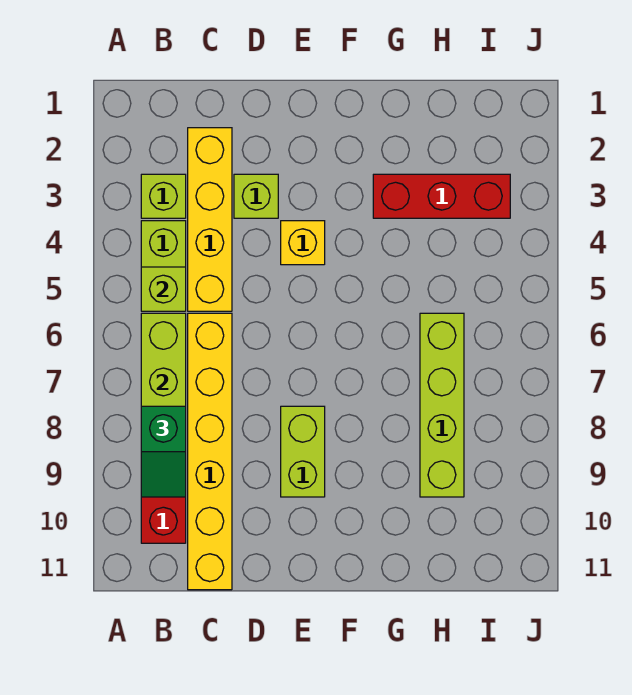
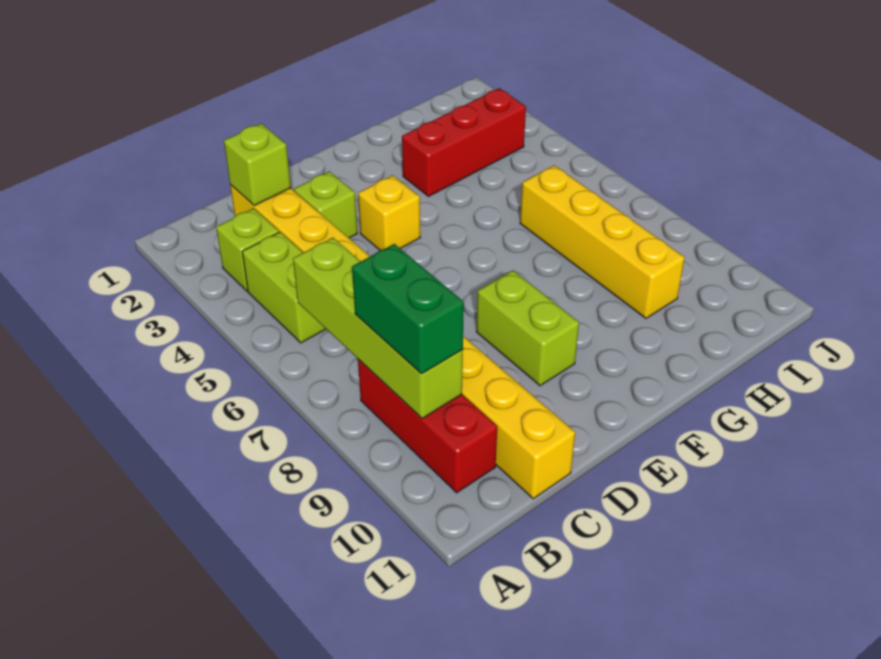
lime brick B5 level 2 -> lime brick C2 level 2
green slope B8:B9 level 3 top 8 -> green brick B8:B9 level 3
lime brick H6:H9 level 1 -> yellow brick H6:H9 level 1

